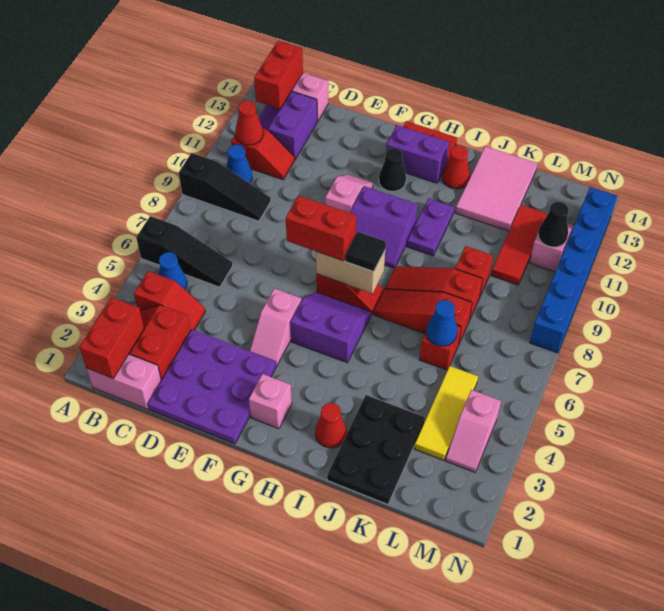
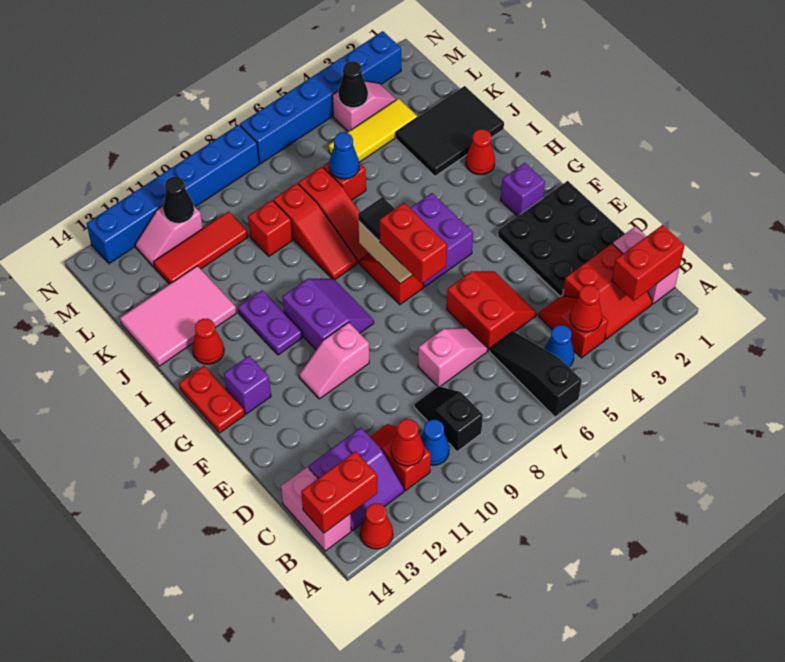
black slope A9:C9 level 1 top A -> black slope B9:C9 level 1 top B
none -> red cone A13 level 1
none -> red cone B4 level 2
purple plate D1:F3 level 1 -> black plate D1:F3 level 1
none -> red slope D5:E6 level 1 top 6
pink slope F4:F5 level 1 top 5 -> pink slope D7:D8 level 1 top 8
pink brick G2 level 1 -> purple brick G2 level 1
black cone G12 level 1 -> black cone M4 level 2
purple brick G13:H13 level 1 -> purple brick G13 level 1
purple plate I10:I11 level 1 -> purple plate H11:I11 level 1
black plate J1:K3 level 1 -> black tile J1:K3 level 1
none -> blue brick N2:N7 level 1

